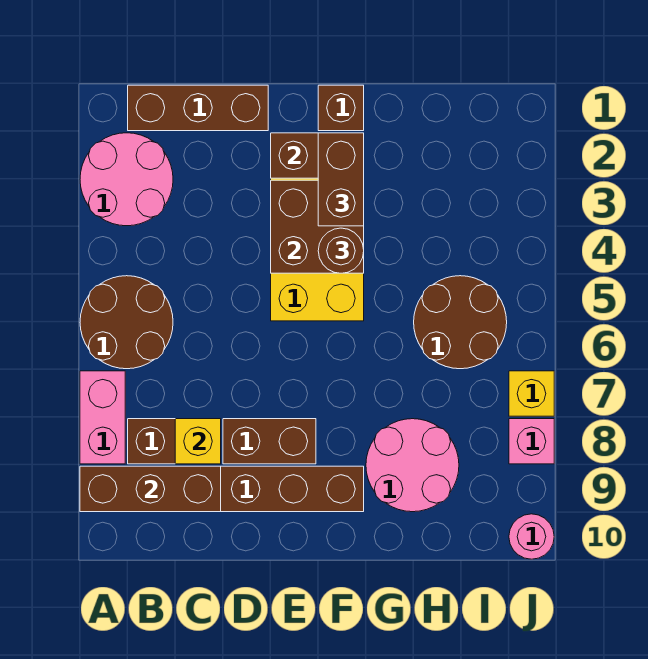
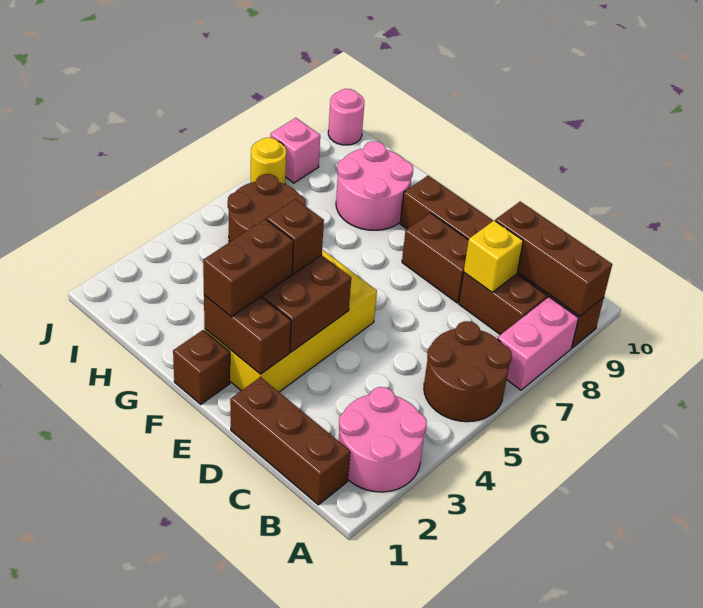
brown round brick F4 level 3 -> brown brick F4 level 3
yellow brick J7 level 1 -> yellow round brick J7 level 1

